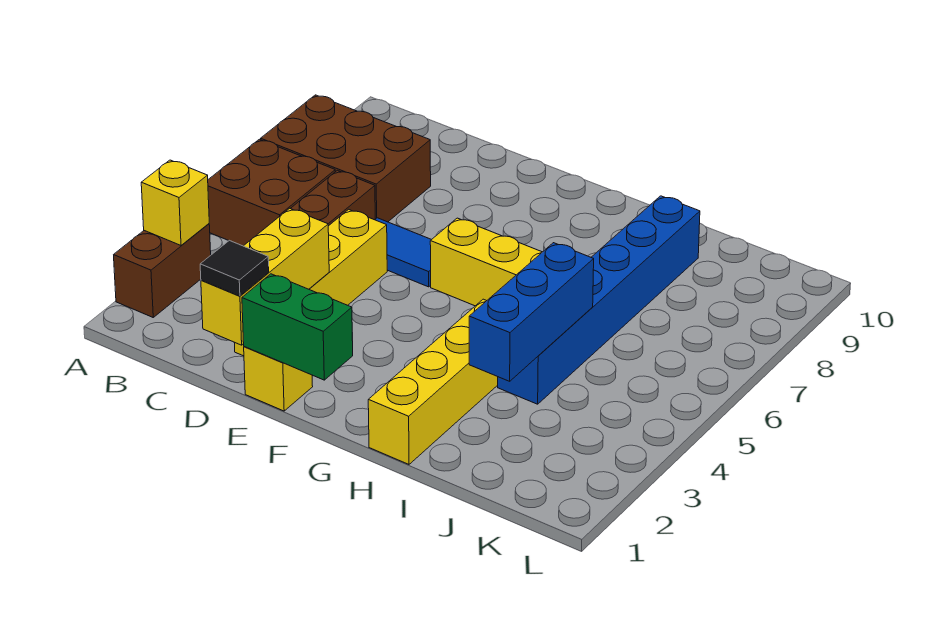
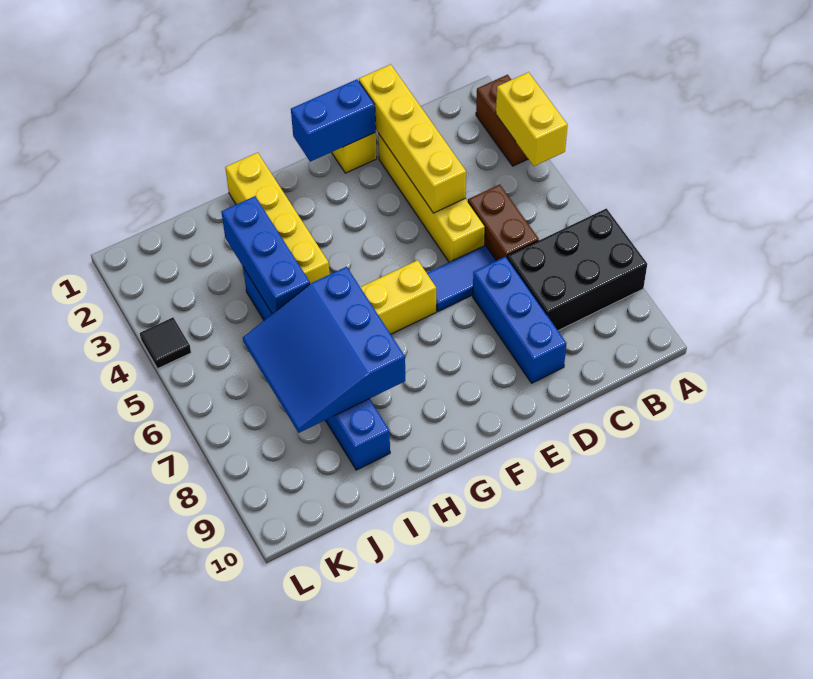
yellow brick A3 level 2 -> yellow brick A3:A4 level 2
brown brick A5:B6 level 1 -> none
brown brick A7:C8 level 1 -> black brick A7:C8 level 1
yellow brick D1:D3 level 2 -> yellow brick D1:D4 level 2
black tile D1 level 3 -> black tile L4 level 1
none -> blue brick D7:D9 level 1
green brick E1:F1 level 2 -> blue brick E1:F1 level 2
none -> blue slope H6:J8 level 2 top H

